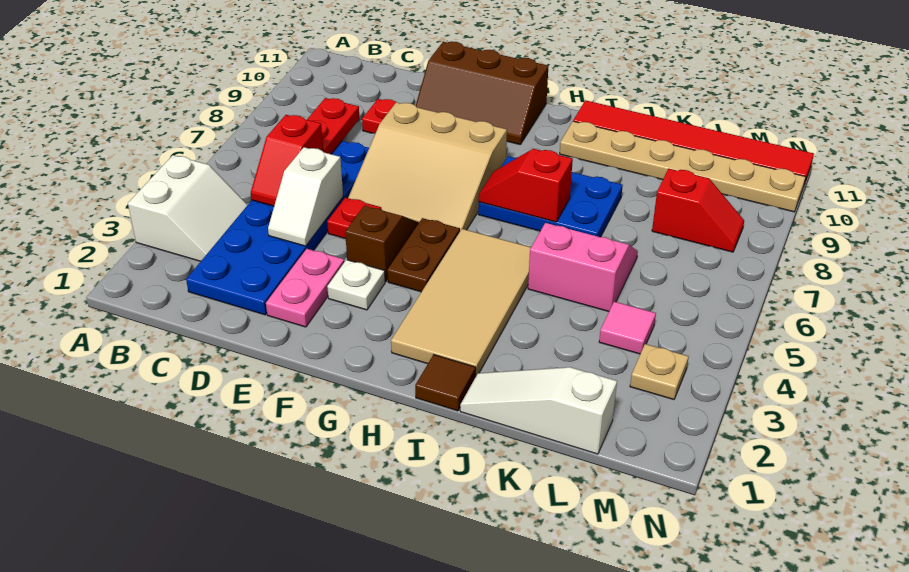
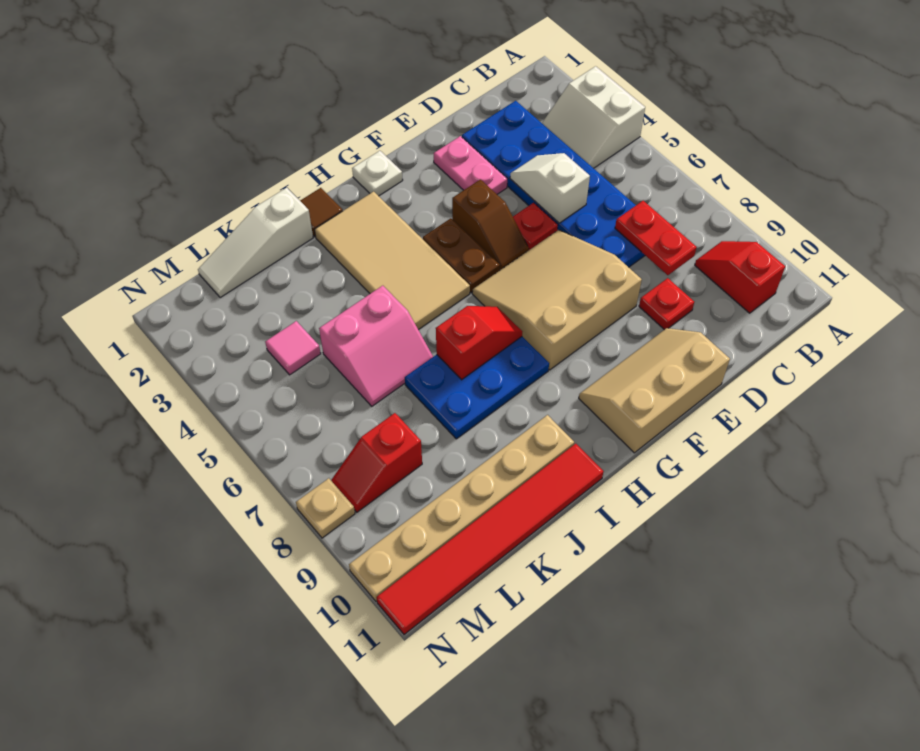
red slope C5:C6 level 2 top 6 -> red slope B9:B10 level 1 top 10
brown slope E10:G11 level 1 top 11 -> tan slope E10:G11 level 1 top 11
white plate F3 level 1 -> white plate G1 level 1
white slope J1:L1 level 1 top L -> white slope J1:L1 level 1 top J
tan plate M3 level 1 -> tan plate N8 level 1

